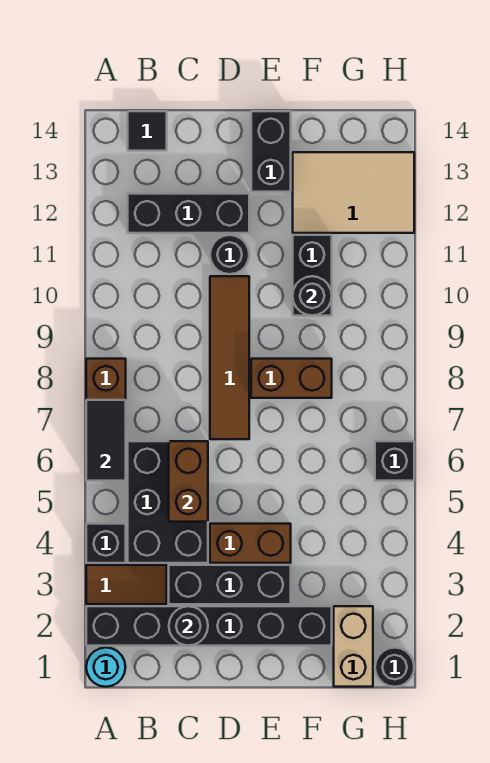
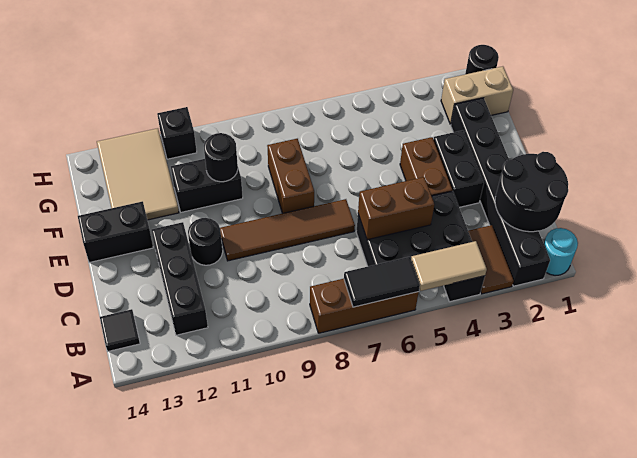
none -> tan tile A4:A5 level 2
black round brick C2 level 2 -> black round brick B1:C2 level 2
black brick C3:E3 level 1 -> black brick D3:E3 level 1
black brick H6 level 1 -> black brick H11 level 1

